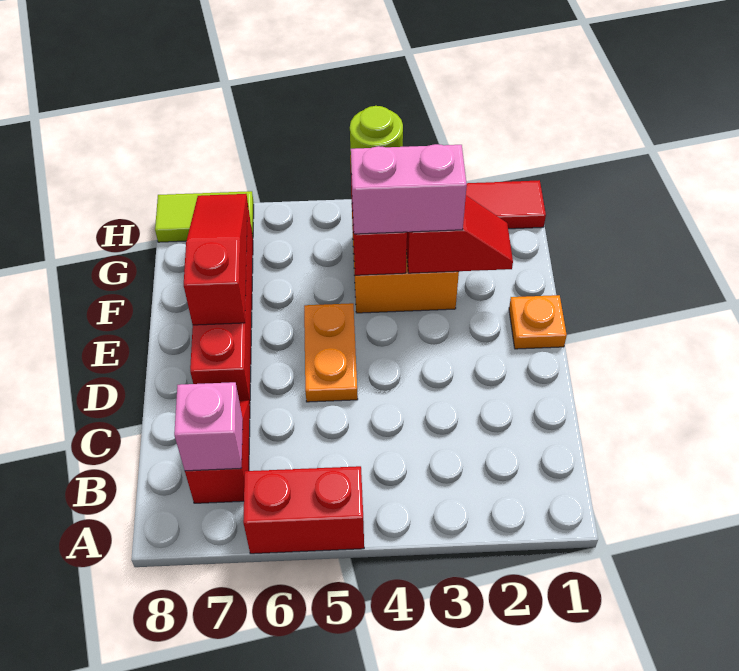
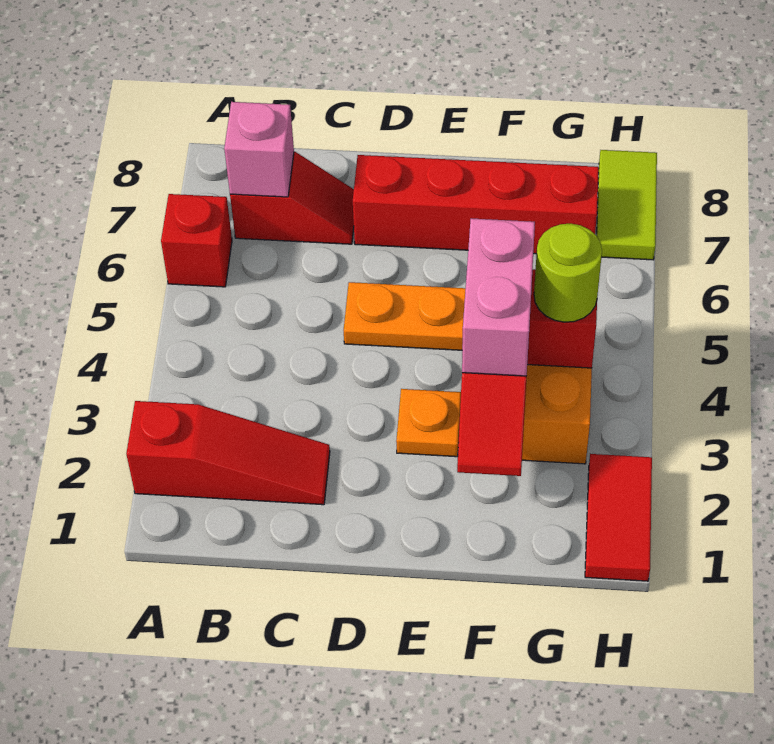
red brick A5:A6 level 1 -> red brick A6 level 1
orange plate E1 level 1 -> orange plate E3 level 1
red slope E7:G7 level 2 top E -> red slope A2:C2 level 1 top A

